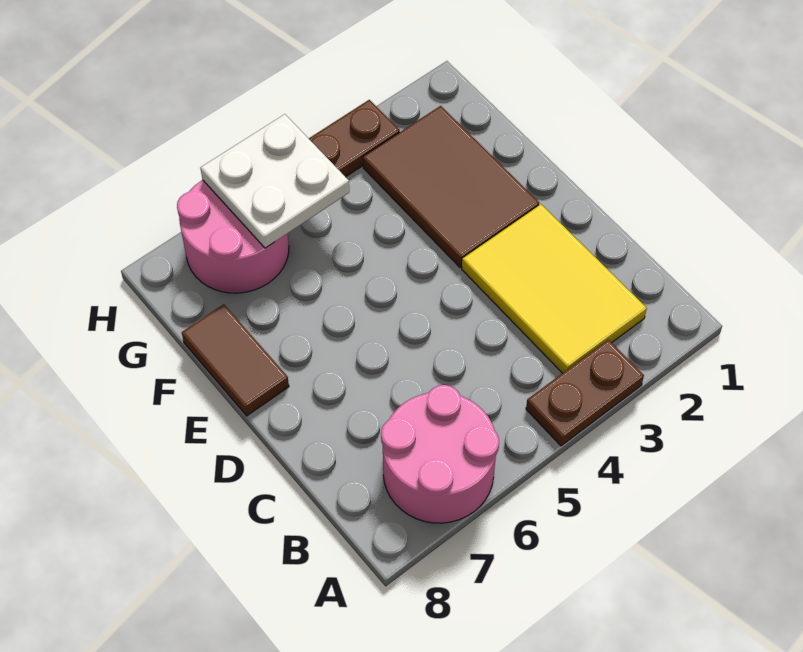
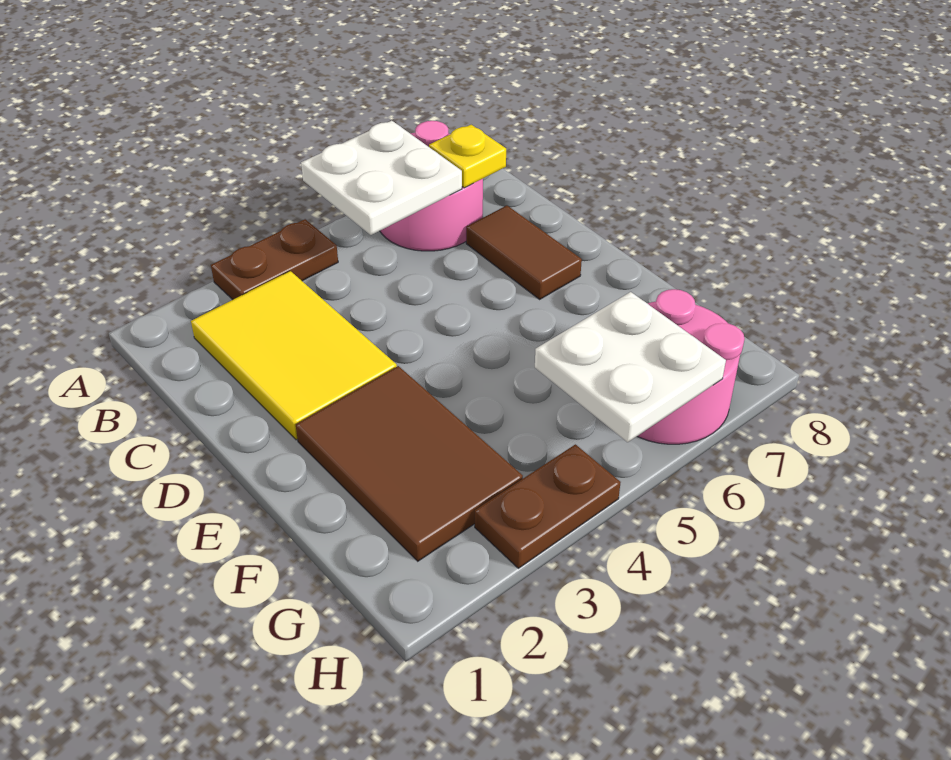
none -> white plate A5:B6 level 2
none -> yellow plate B7 level 2
brown tile E8:F8 level 1 -> brown tile C7:D7 level 1

